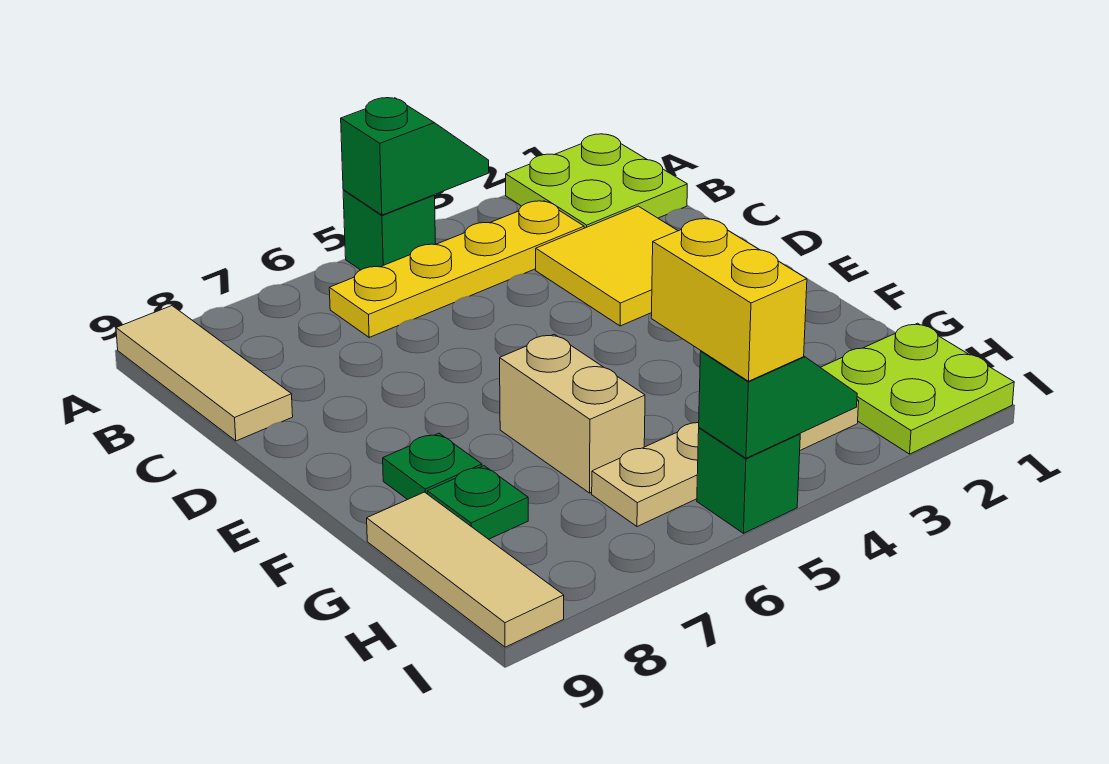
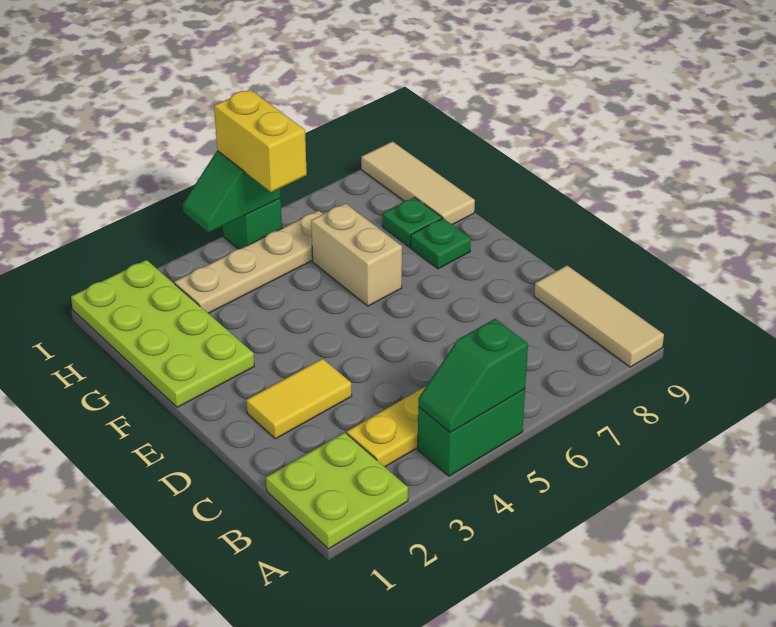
green brick A5 level 1 -> green brick A4:A5 level 1
yellow tile C2:D3 level 1 -> yellow tile D2:D3 level 1
lime plate H1:I2 level 1 -> lime plate F1:I2 level 1

